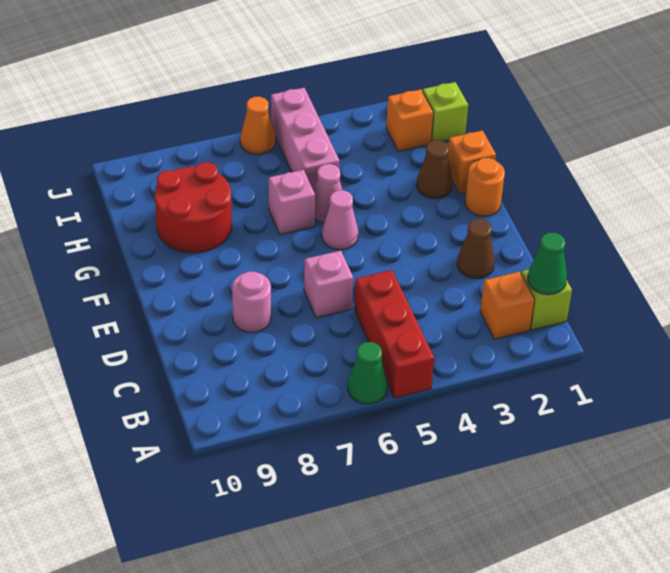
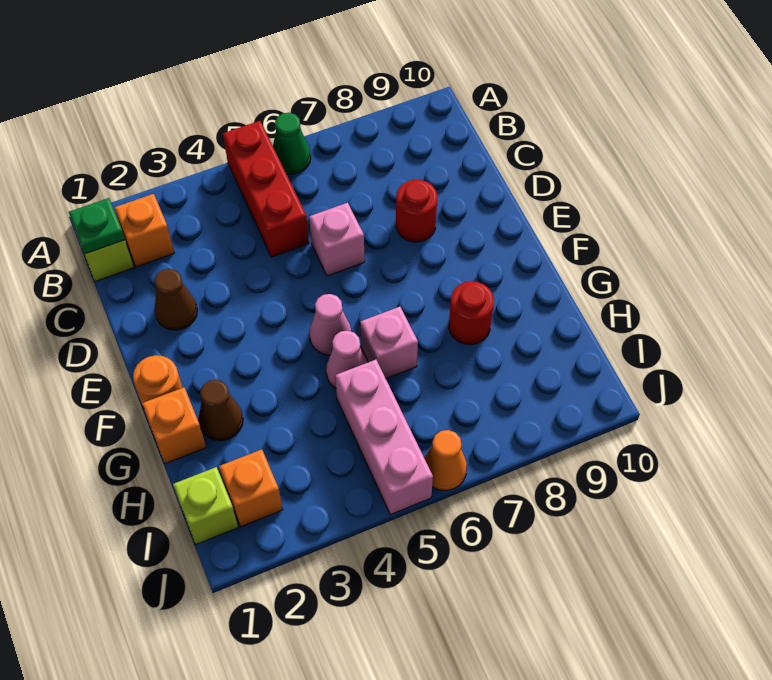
green cone B1 level 2 -> green plate B1 level 2
pink round brick D8 level 1 -> red round brick D8 level 1
red round brick G8:H9 level 1 -> red round brick G8 level 1

